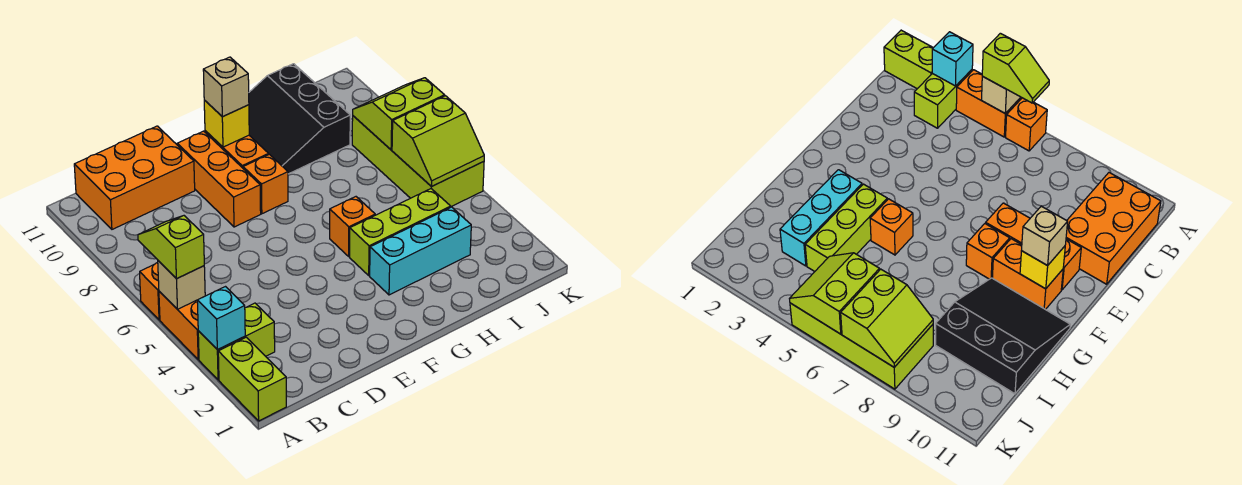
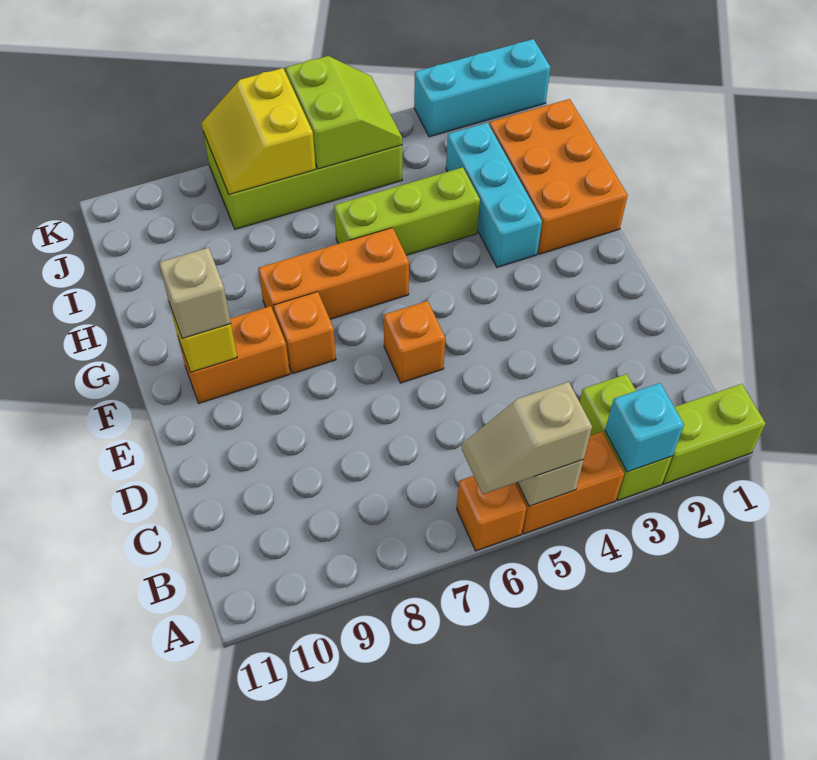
lime slope A5:A6 level 3 top 5 -> tan slope A5:A6 level 3 top 5
orange brick B10:D11 level 1 -> orange brick G1:I2 level 1
orange brick E8:E10 level 1 -> orange brick G6:G8 level 1
lime brick G4:I4 level 1 -> lime brick H4:H6 level 1
orange brick G5 level 1 -> orange brick E6 level 1
black slope G9:I11 level 1 top I -> none
lime slope J7:K8 level 2 top 7 -> yellow slope J7:K8 level 2 top 7
none -> cyan brick K1:K3 level 1

